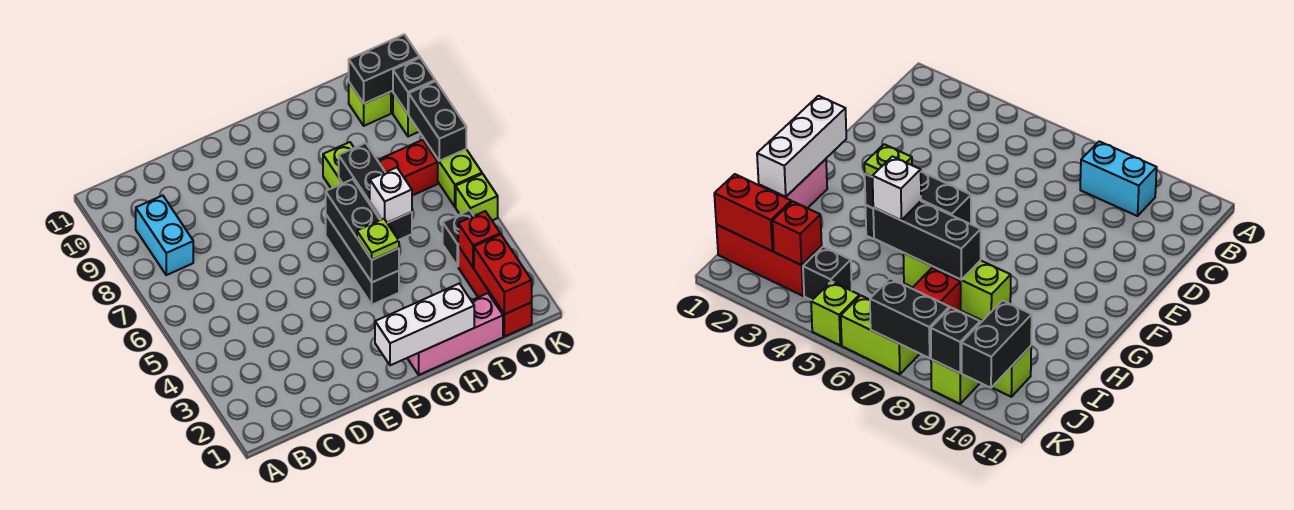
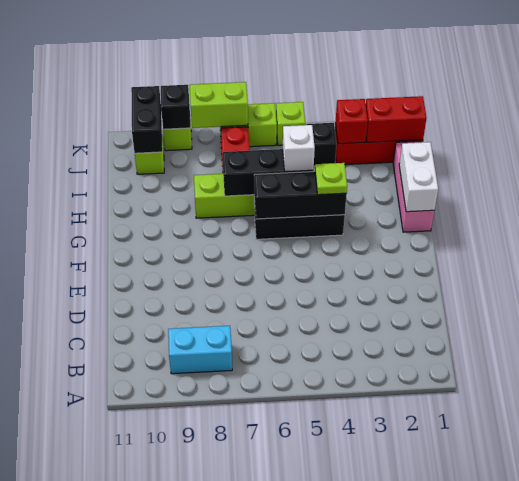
white brick F1:H1 level 2 -> white brick G1:H1 level 2
black brick K7:K8 level 2 -> lime brick K7:K8 level 2

